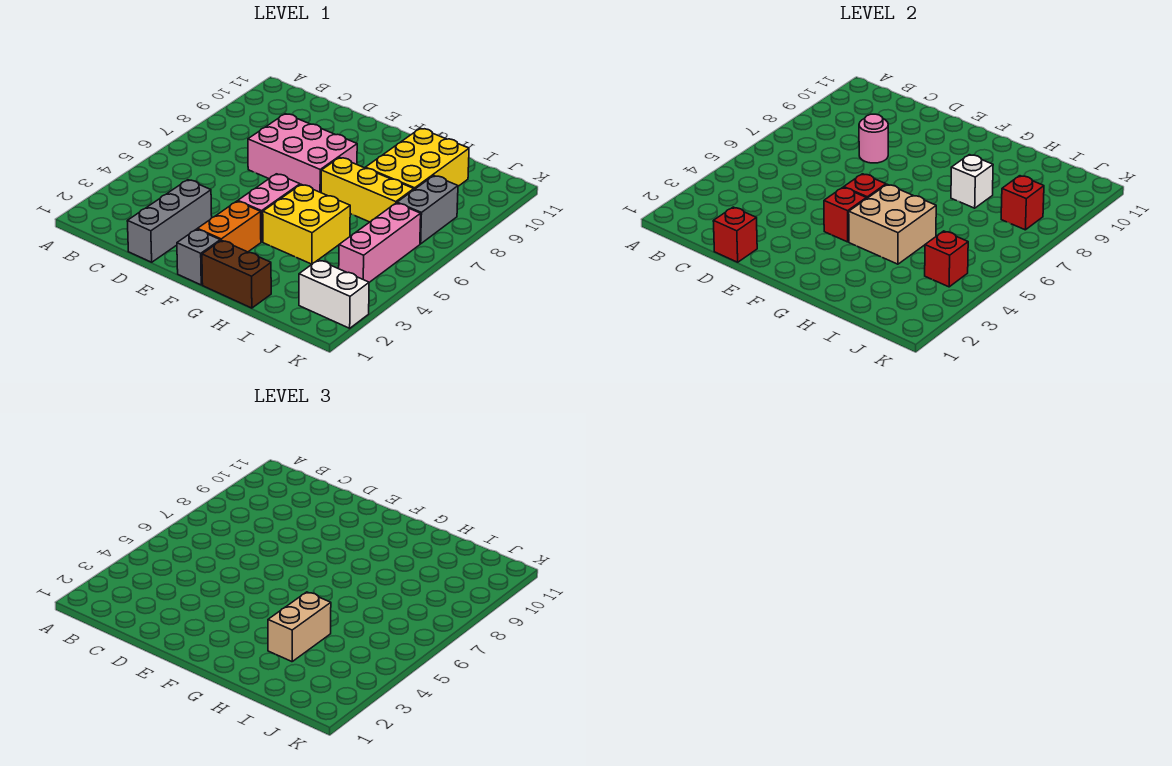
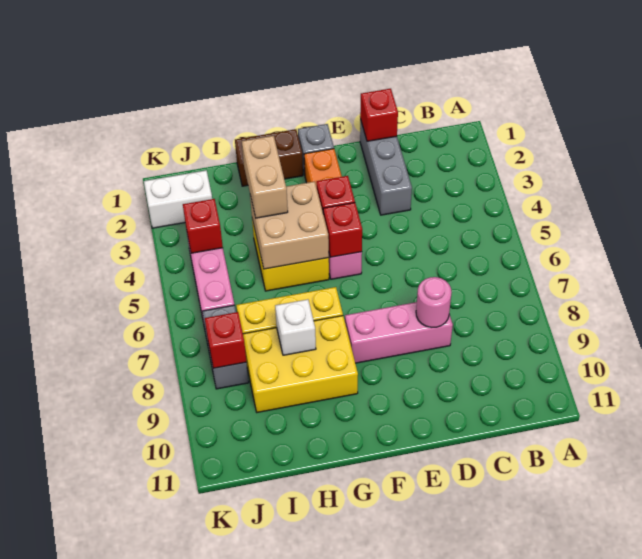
pink brick D7:F8 level 1 -> pink brick D8:F8 level 1
yellow brick H8:I10 level 1 -> yellow brick G8:I9 level 1

